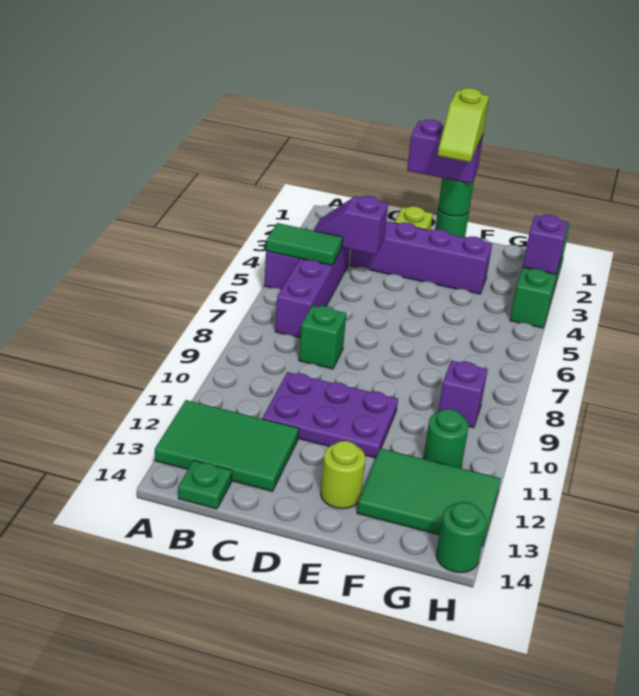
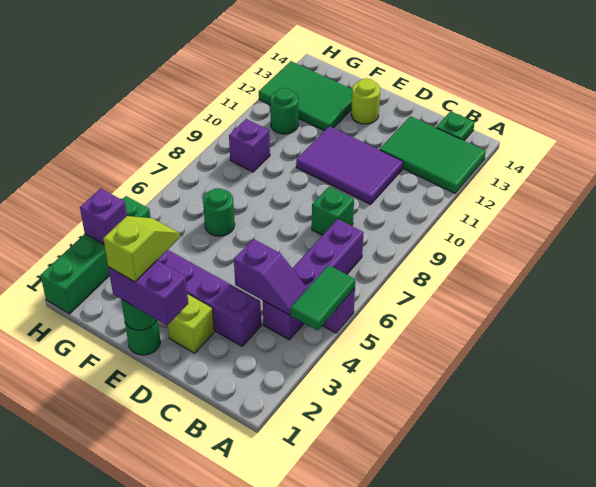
green tile A5:B5 level 2 -> green tile A4:A5 level 2
purple plate C10:E11 level 1 -> purple tile C10:E11 level 1
green round brick H14 level 1 -> green round brick F6 level 1

